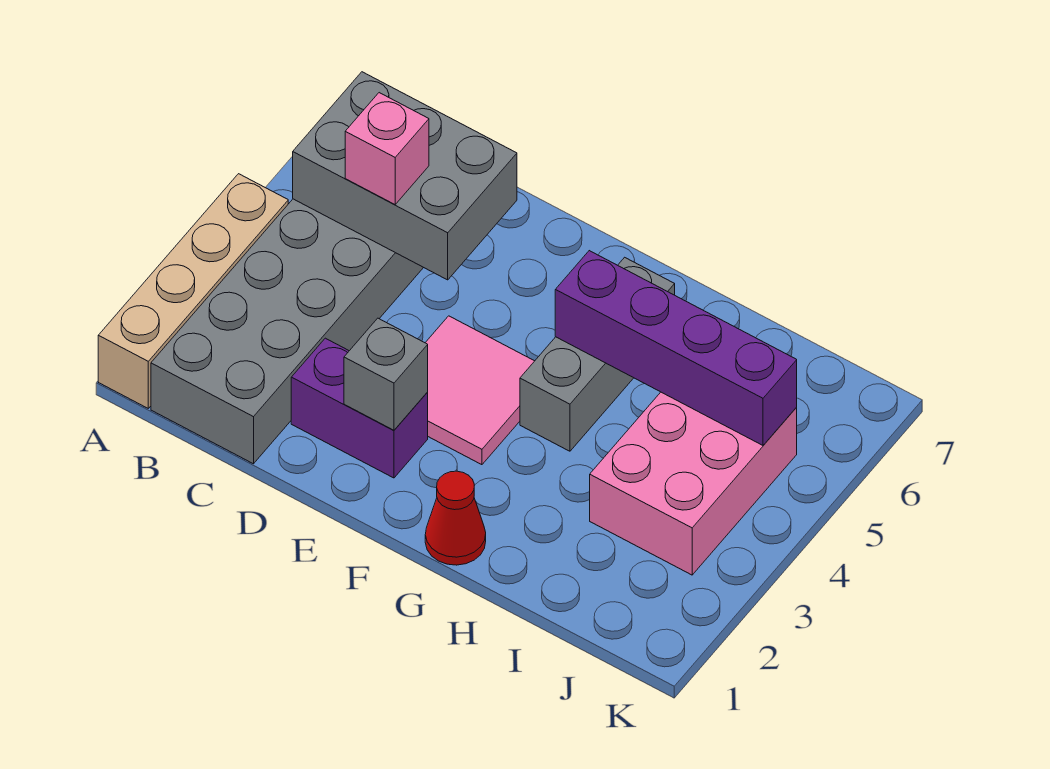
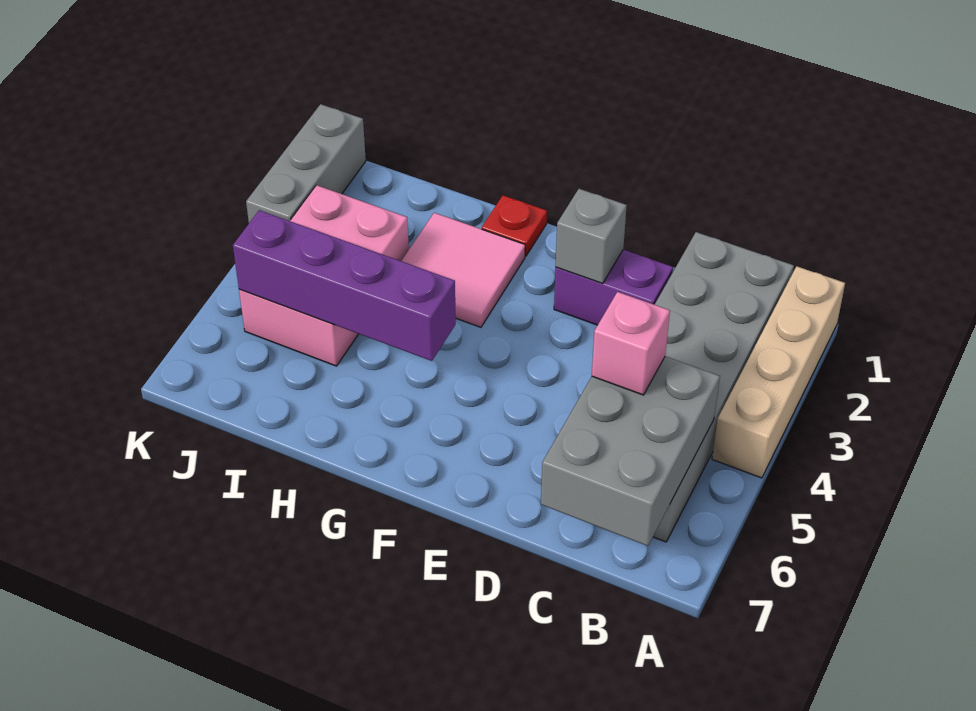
grey brick B5:D6 level 2 -> grey brick B5:C7 level 2
pink tile E3:F4 level 1 -> pink tile G2:H3 level 1
red cone G1 level 1 -> red plate G1 level 1
grey brick G4:G6 level 1 -> grey brick K1:K3 level 1

